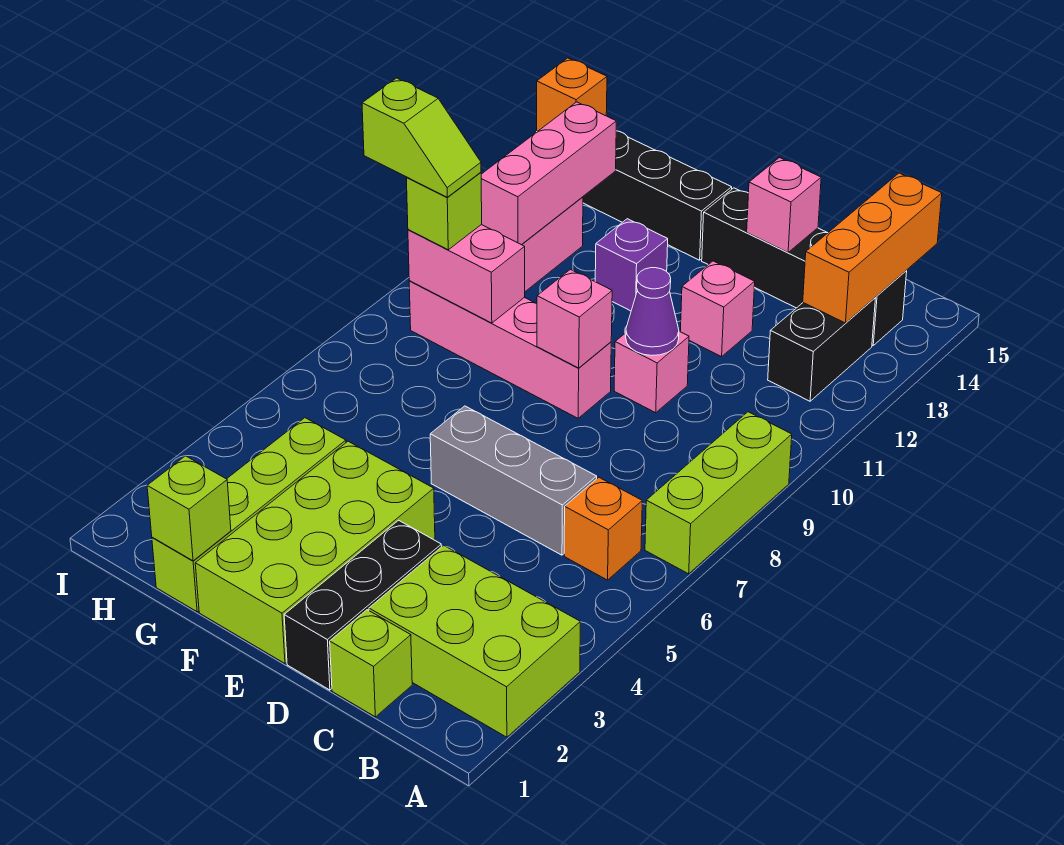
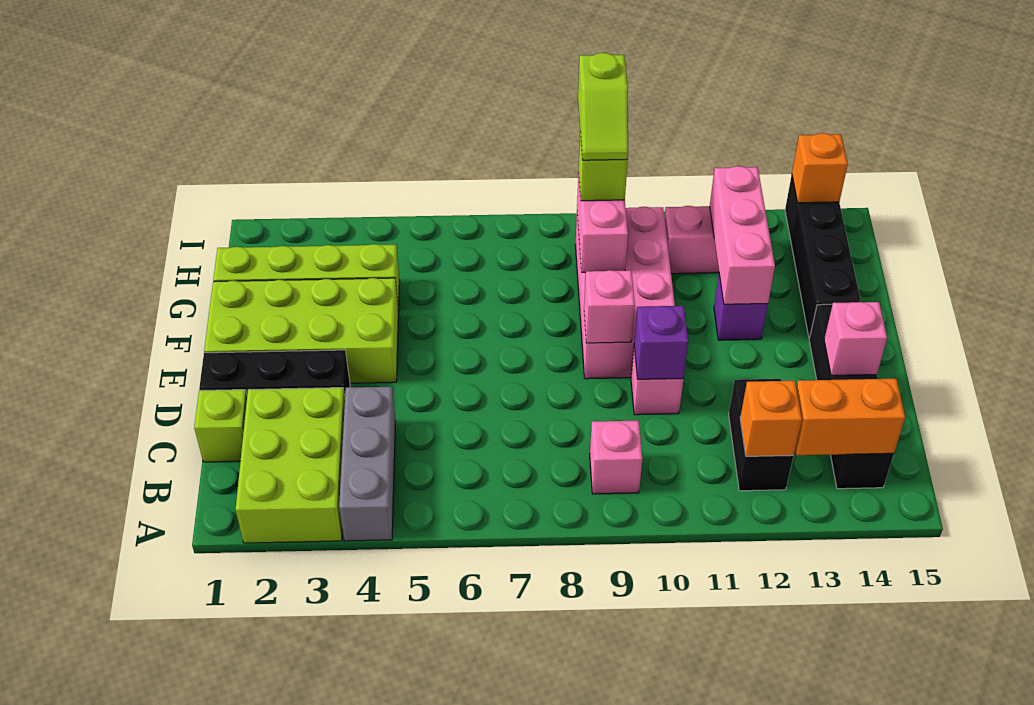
lime brick A7:A9 level 1 -> none
orange brick B6 level 1 -> orange brick B12 level 2
black brick B12:B13 level 1 -> black brick B12:C12 level 1
orange brick B13:B15 level 2 -> orange brick B13:B14 level 2
grey brick C6:E6 level 1 -> grey brick A4:C4 level 1
purple cone D10 level 2 -> purple brick D10 level 2
pink brick D12 level 1 -> pink brick B9 level 1
pink brick E9:H9 level 1 -> pink brick E9:H10 level 1
lime brick G1 level 2 -> none
pink brick H11:H13 level 2 -> pink brick F12:H12 level 2

